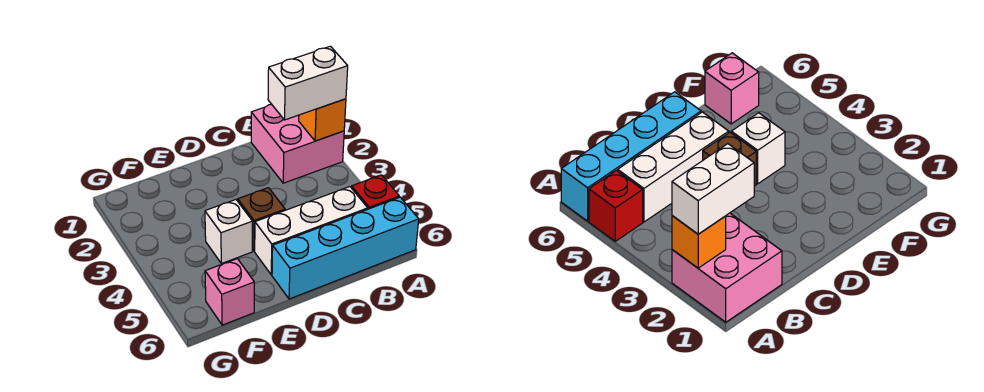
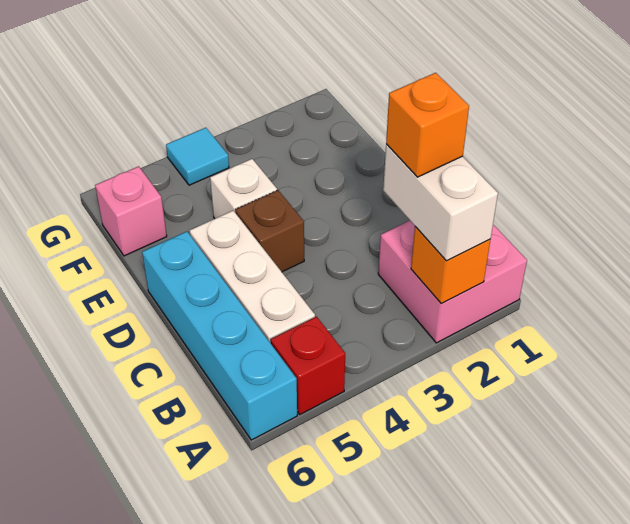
none -> orange brick B2 level 4
none -> cyan tile G4 level 1

